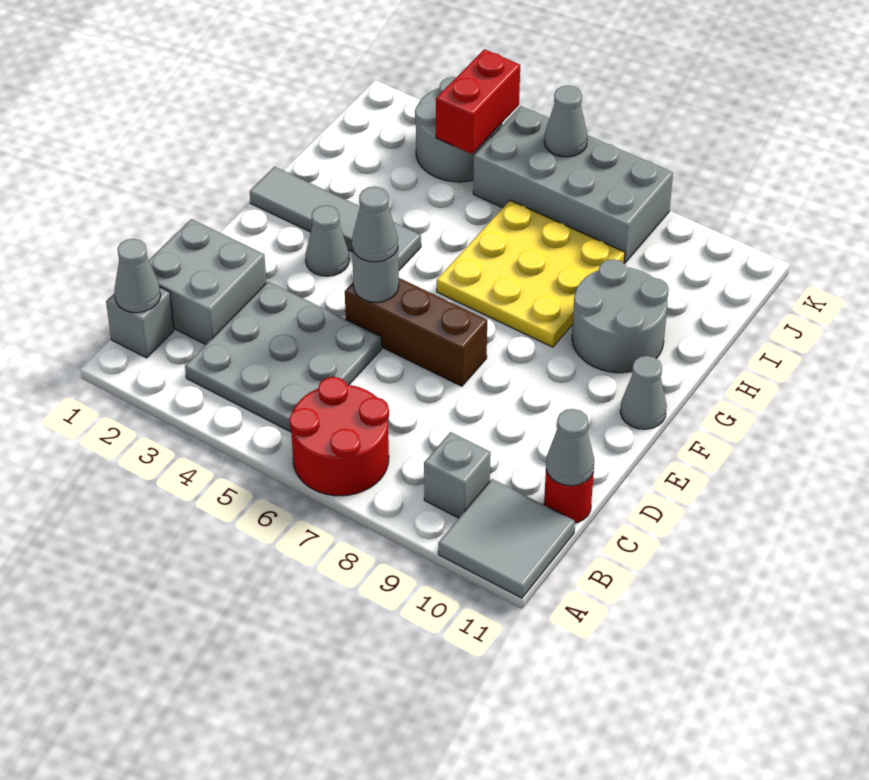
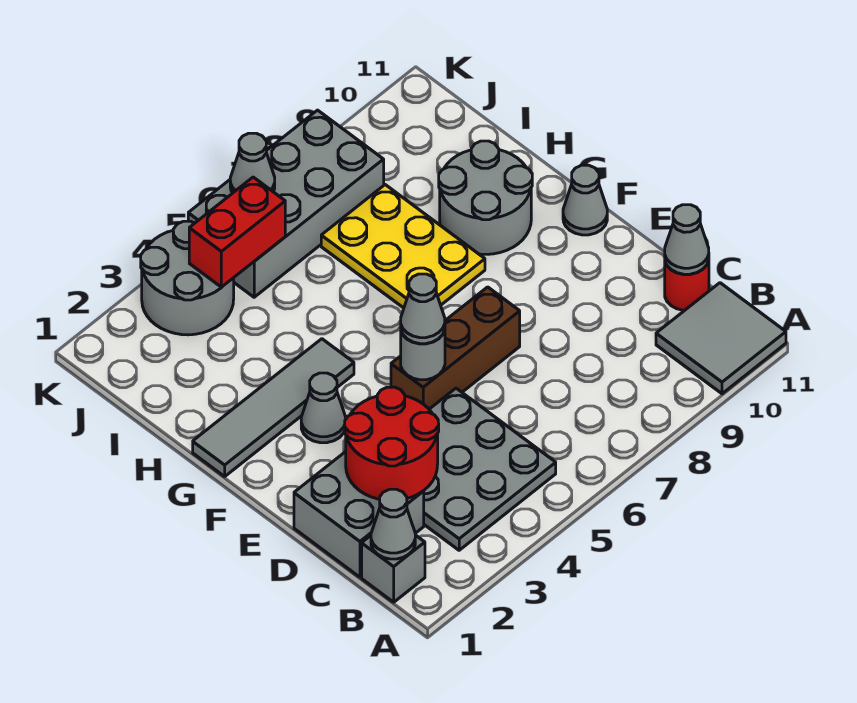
red round brick A6:B7 level 1 -> red round brick C2:D3 level 2
grey brick B9 level 1 -> none
yellow plate G6:I8 level 1 -> yellow plate G7:I8 level 1
red brick J4:K4 level 2 -> red brick J4:J5 level 2

